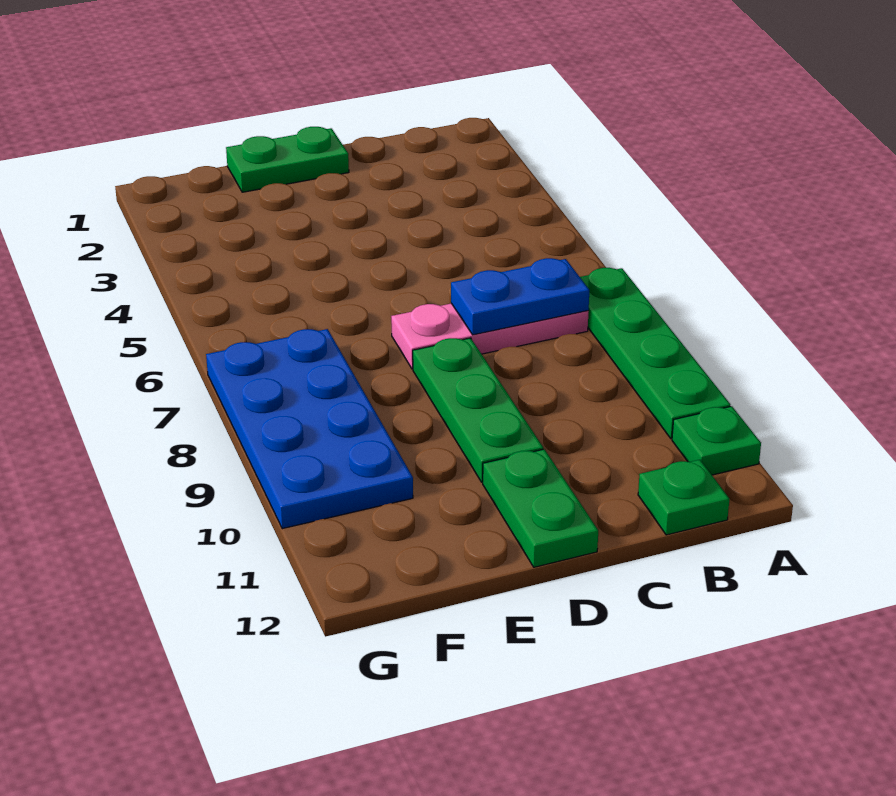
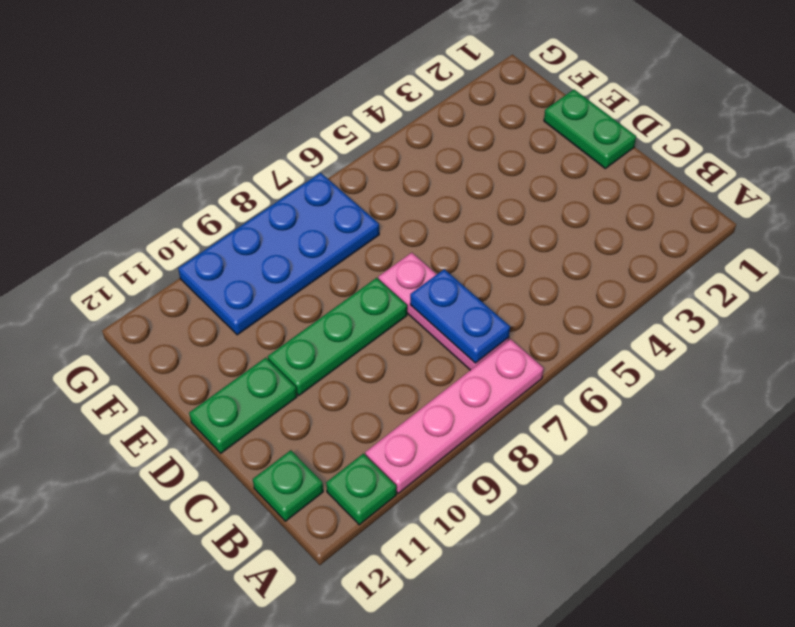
green plate A7:A10 level 1 -> pink plate A7:A10 level 1

